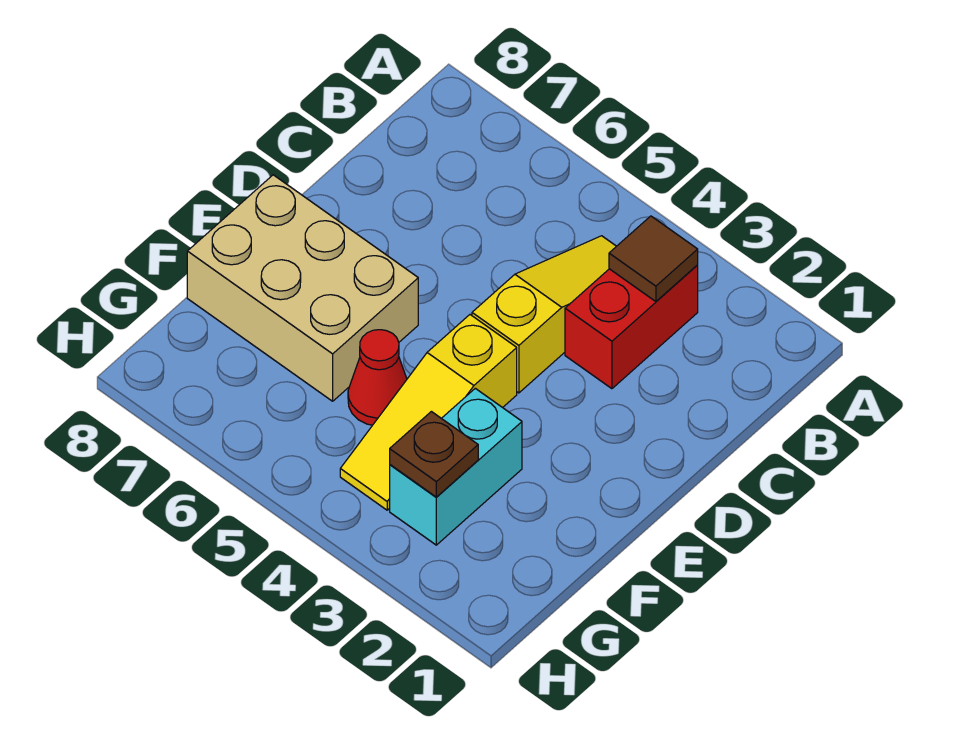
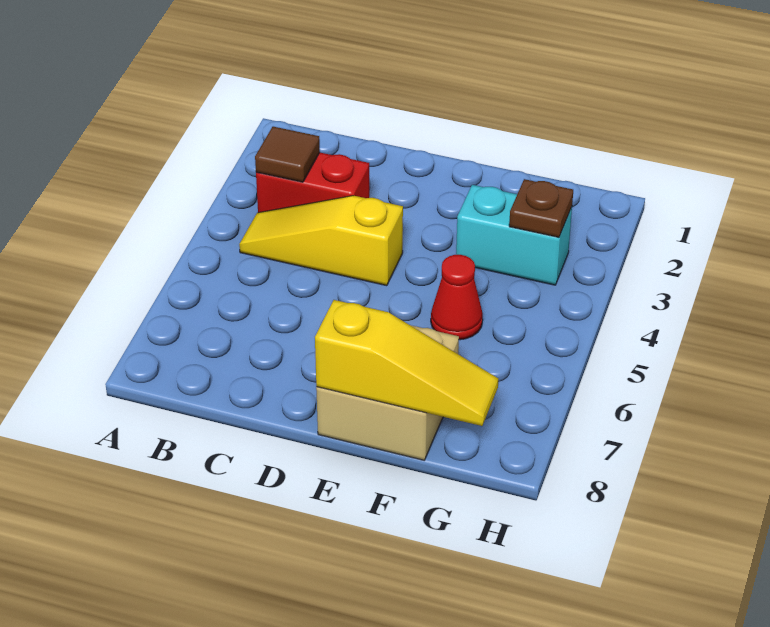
yellow slope E4:G4 level 1 top E -> yellow slope E8:G8 level 2 top E
tan brick E6:F8 level 1 -> tan brick E7:F8 level 1

